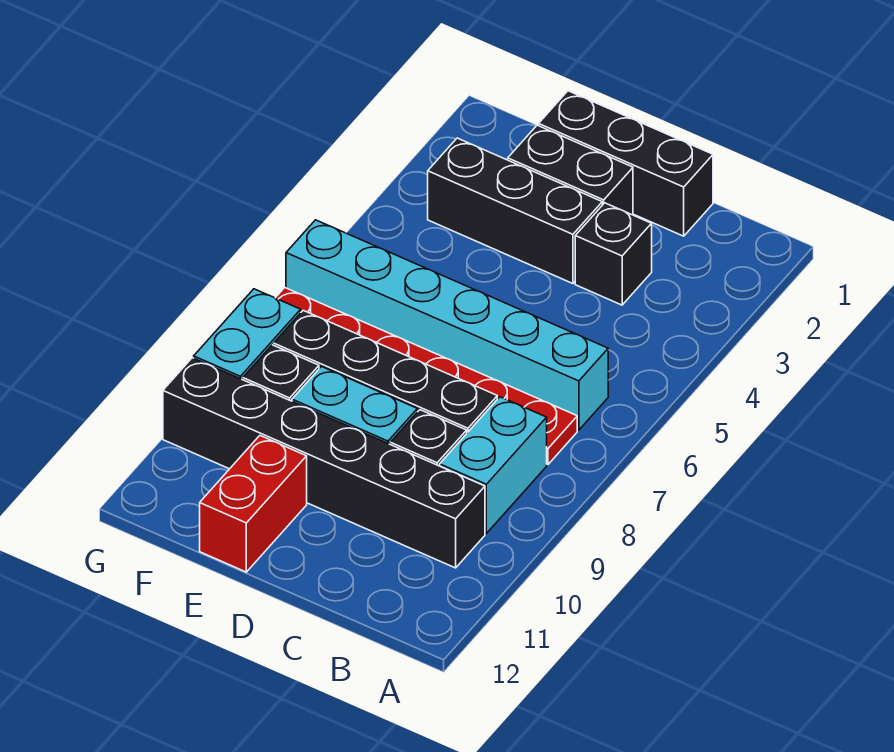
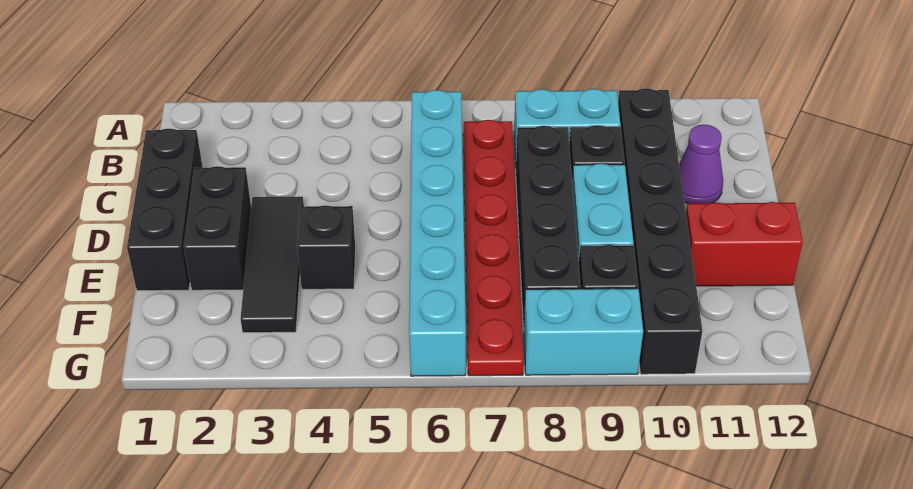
black brick C3 level 1 -> black brick E4 level 1
none -> purple cone C11 level 1
black brick D3:F3 level 1 -> black tile D3:F3 level 1

